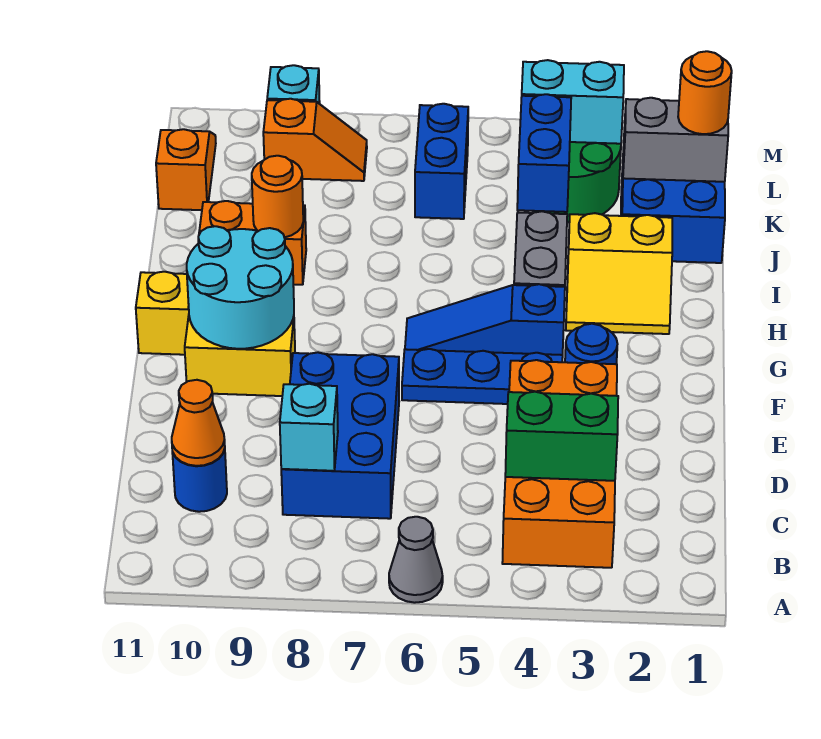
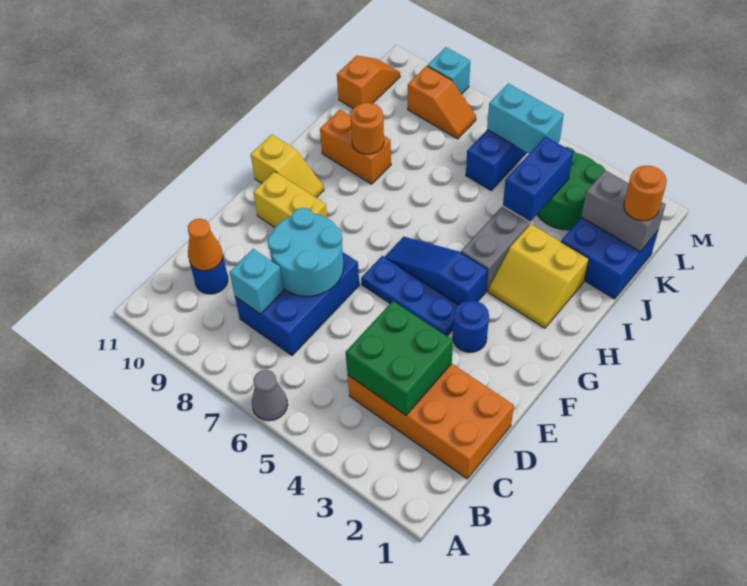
orange brick B3:E4 level 1 -> orange brick C1:D4 level 1
green brick C3:C4 level 2 -> green brick C3:D4 level 2
cyan round brick F9:G10 level 2 -> cyan round brick D7:E8 level 2
cyan brick L3:L4 level 2 -> cyan brick L5:L6 level 2

